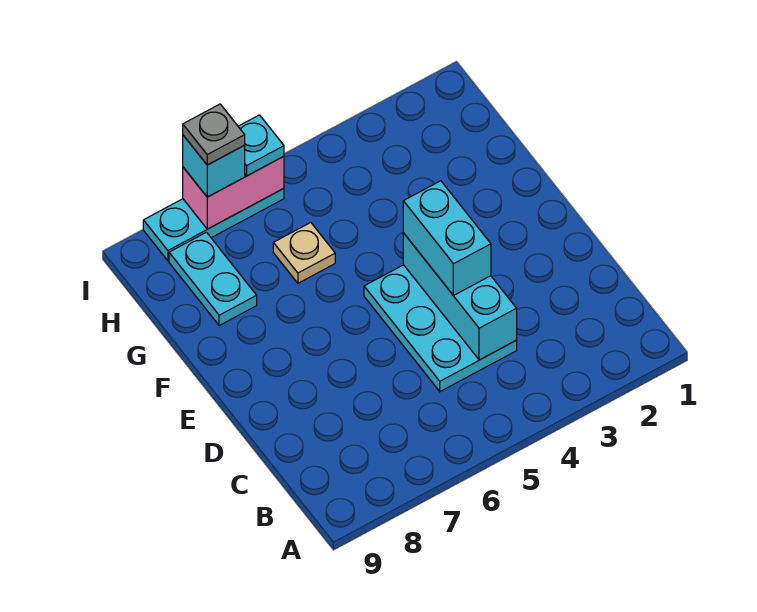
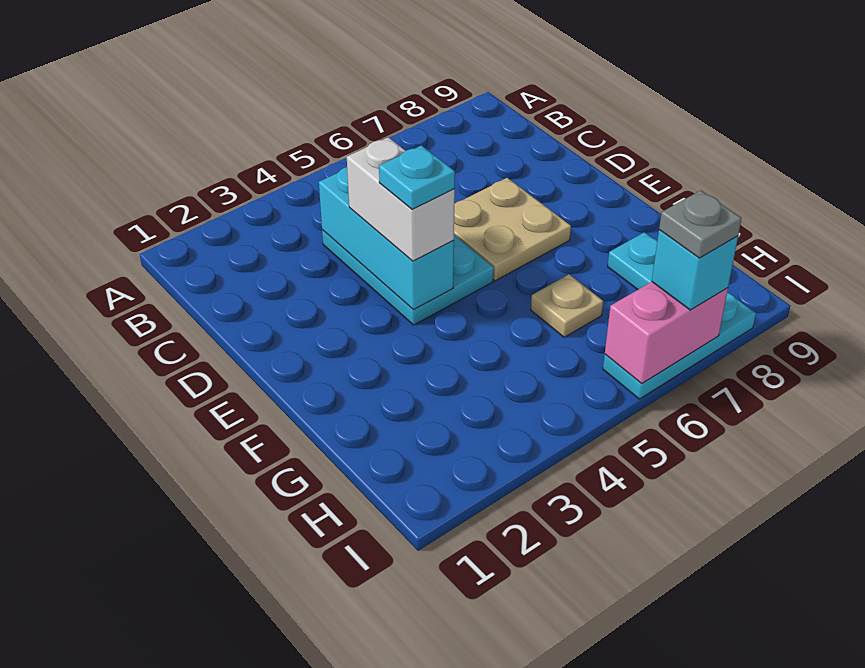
cyan brick D4:E4 level 3 -> white brick D4:E4 level 3
none -> tan plate D6:E7 level 1
cyan plate I6 level 3 -> cyan plate E4 level 4

